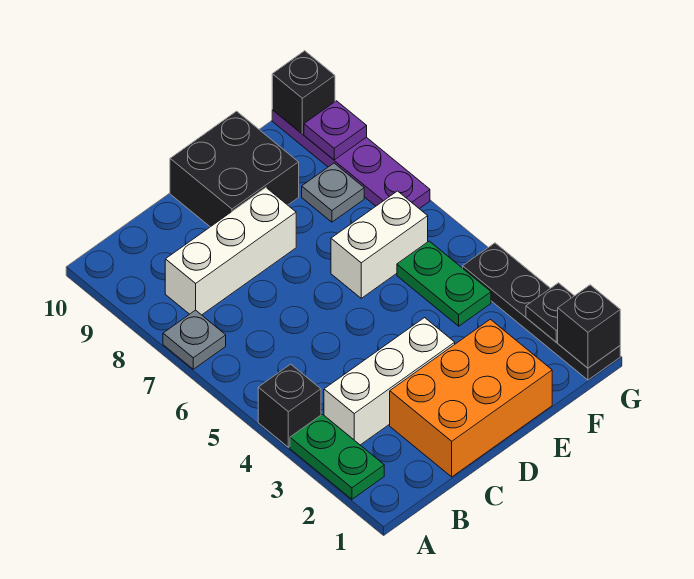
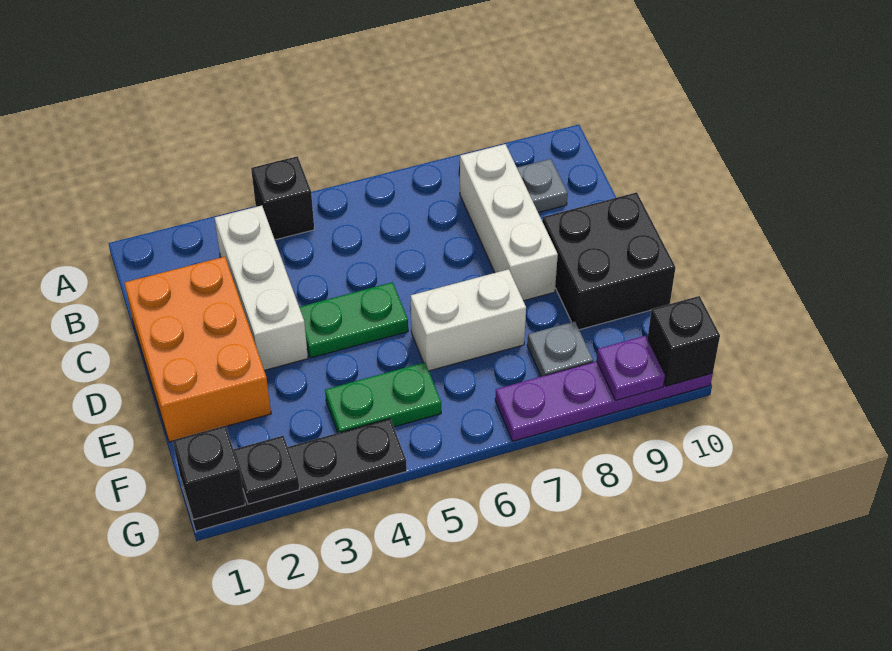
green plate A2:A3 level 1 -> green plate D4:D5 level 1
grey plate A7 level 1 -> grey plate B9 level 1
white brick E6:F6 level 1 -> white brick E6:E7 level 1

